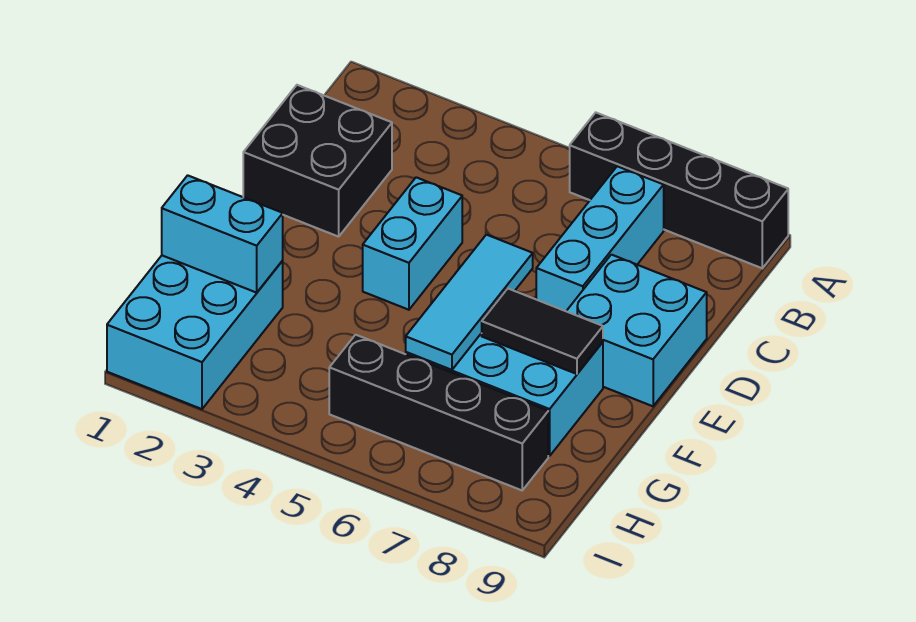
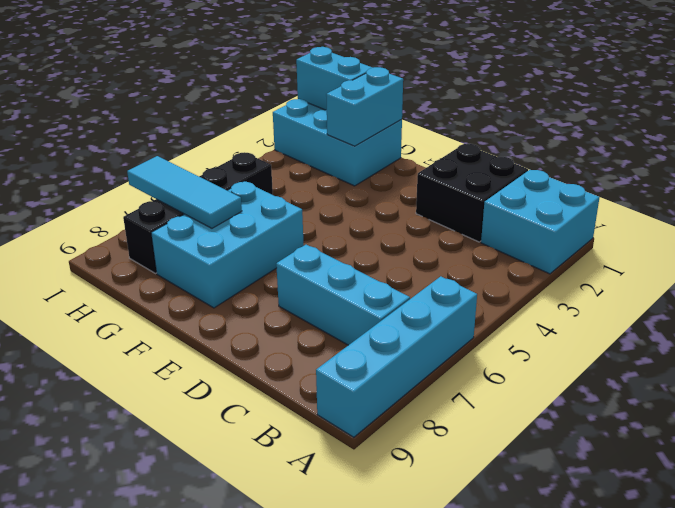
black brick A6:A9 level 1 -> cyan brick A6:A9 level 1
cyan brick D4:E4 level 1 -> cyan brick H1:I1 level 2
cyan brick D8:E9 level 1 -> cyan brick A1:B2 level 1
cyan tile E6:G6 level 2 -> cyan tile G7:I7 level 2
black tile F7:F8 level 2 -> none

